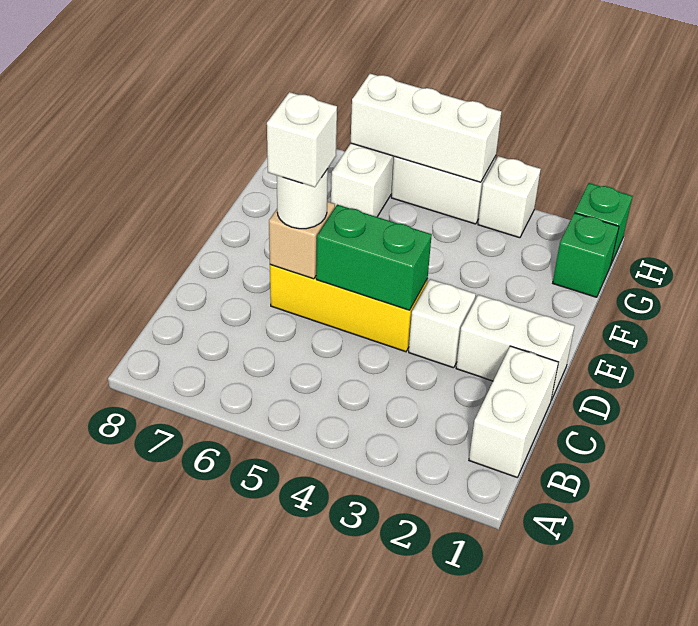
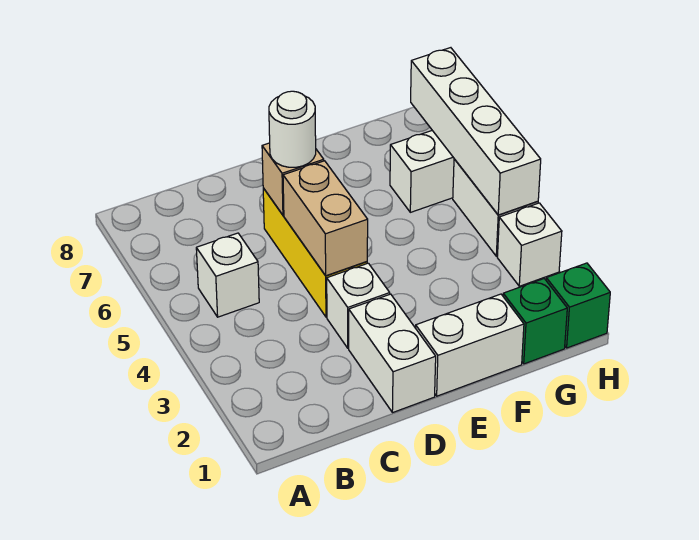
white brick B1:C1 level 1 -> white brick E1:F1 level 1
green brick D4:D5 level 2 -> tan brick D4:D5 level 2
white brick D6 level 4 -> white brick B5 level 1
white brick H4:H6 level 2 -> white brick H4:H7 level 2

